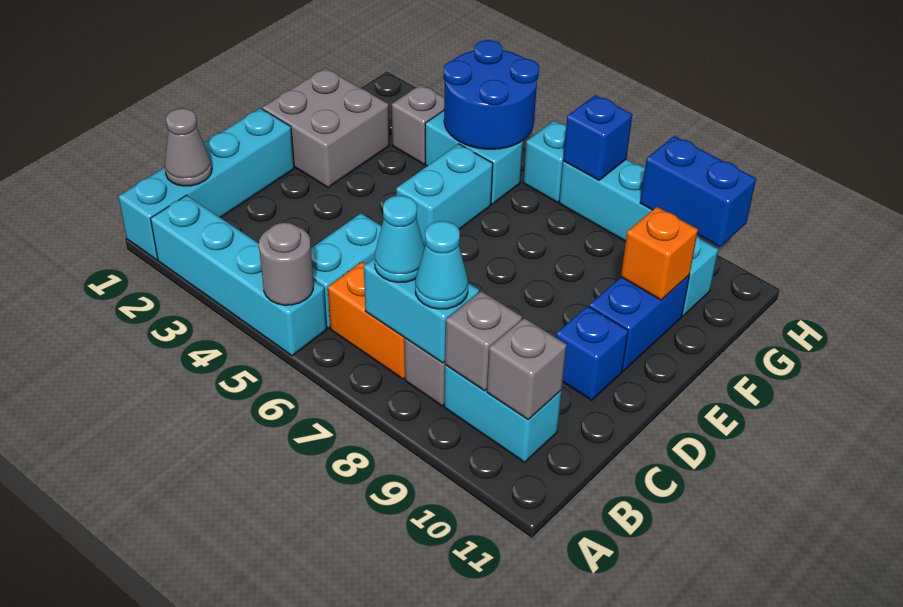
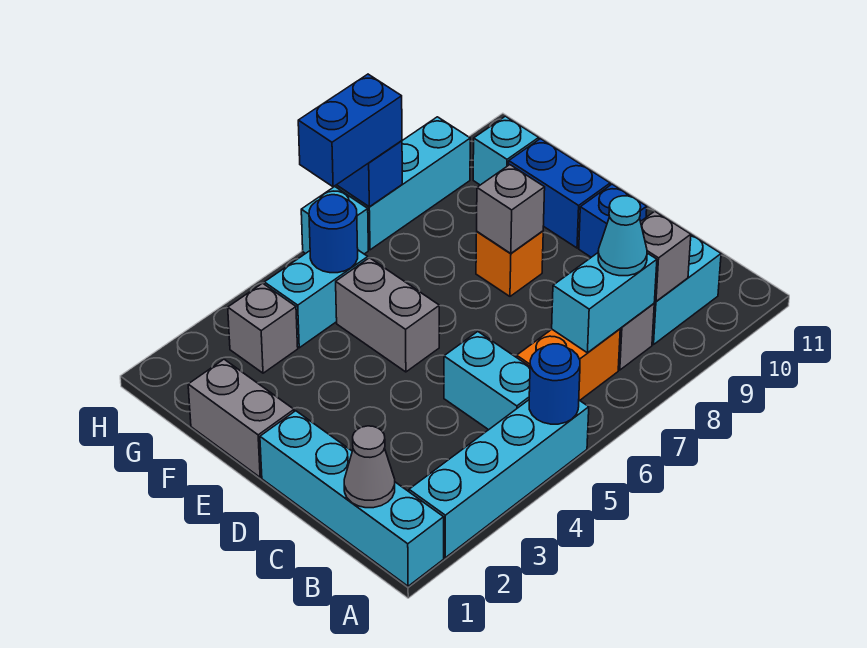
grey round brick A5 level 2 -> blue round brick A5 level 2
cyan cone B7 level 3 -> none
grey brick B10 level 2 -> grey brick E8 level 2
grey brick E1:F2 level 1 -> grey brick E1:F1 level 1
cyan brick E5:F5 level 1 -> grey brick E5:F5 level 1
orange brick F10 level 2 -> orange brick E8 level 1
blue round brick G4:H5 level 2 -> blue round brick G5 level 2
blue brick H9:H10 level 2 -> blue brick H6:H7 level 3

